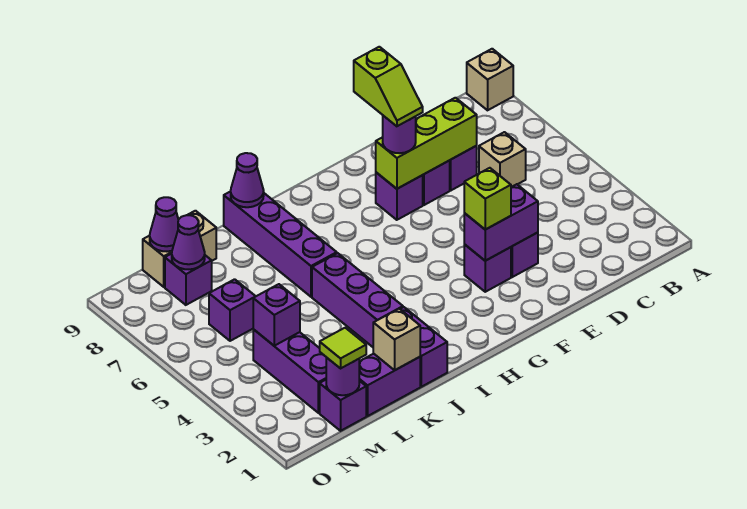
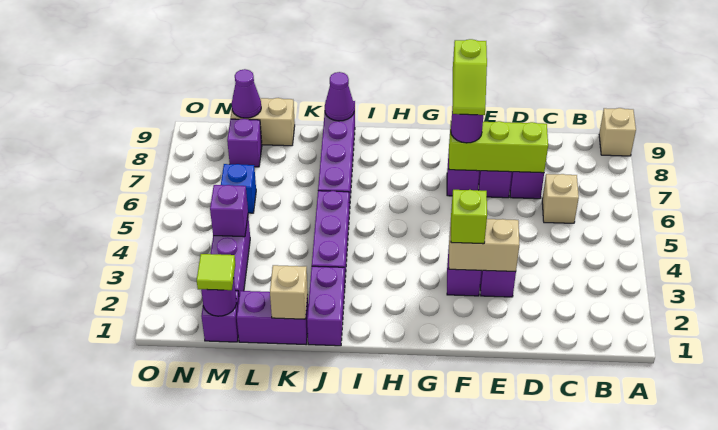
purple brick E3:F3 level 2 -> tan brick E3:F3 level 2
purple brick M6 level 1 -> blue brick M6 level 1
purple cone M8 level 2 -> none

